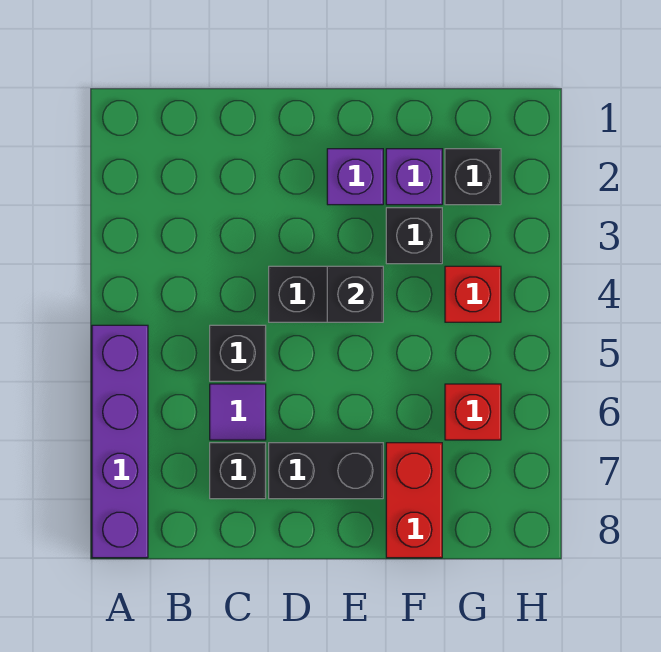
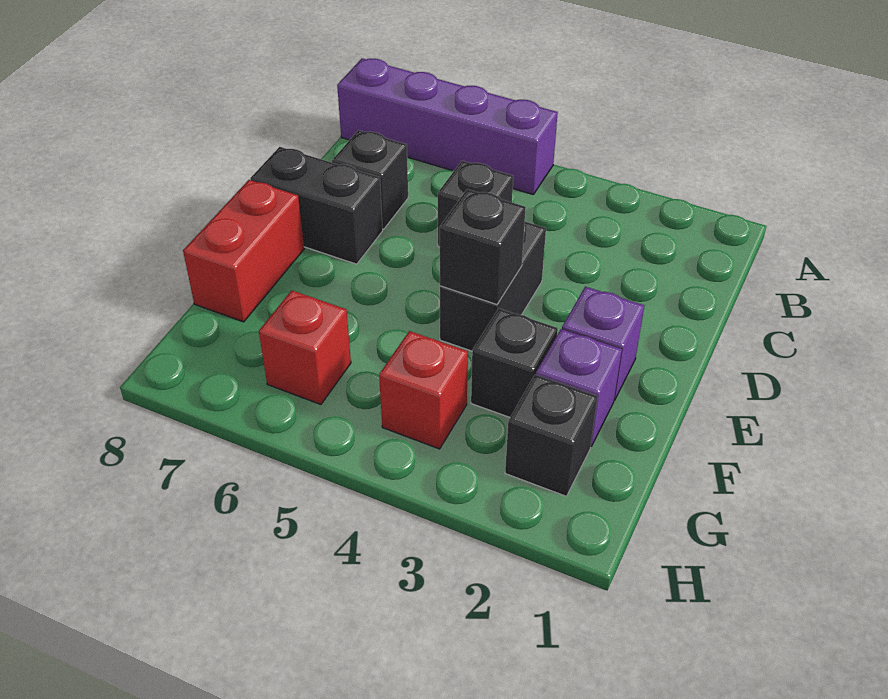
purple tile C6 level 1 -> none
black brick D7:E7 level 1 -> black brick D7:D8 level 1
red brick F7:F8 level 1 -> red brick E8:F8 level 1

